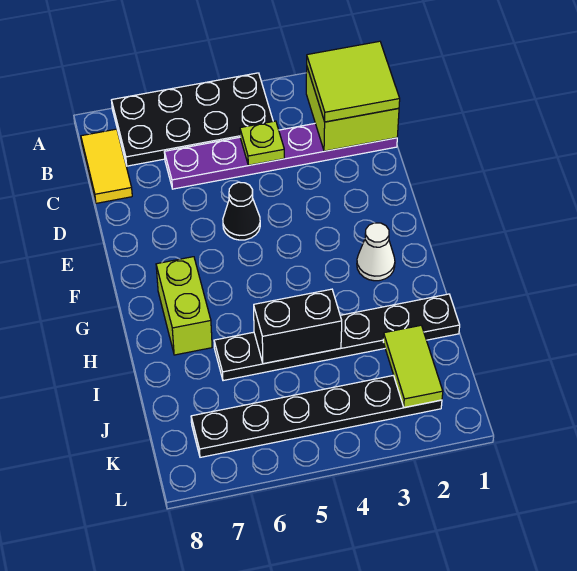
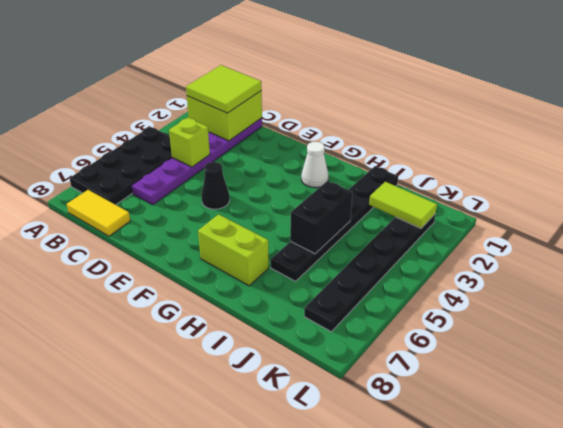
lime plate C4 level 2 -> lime brick C4 level 2

